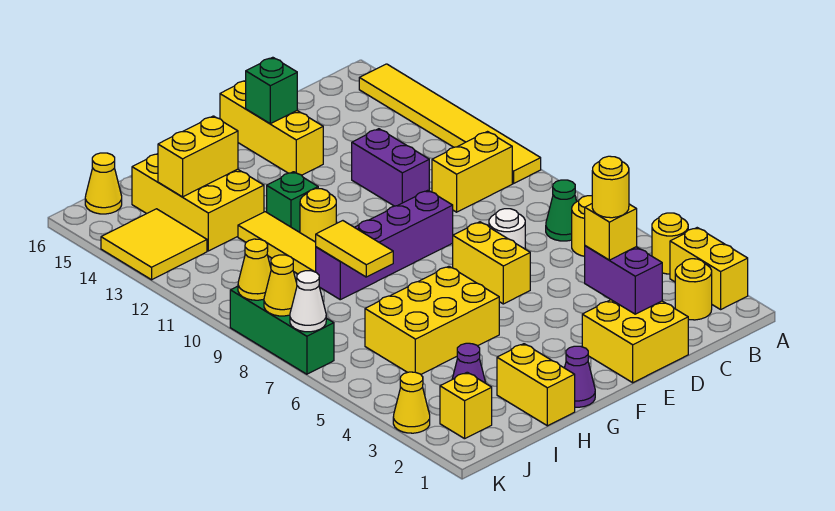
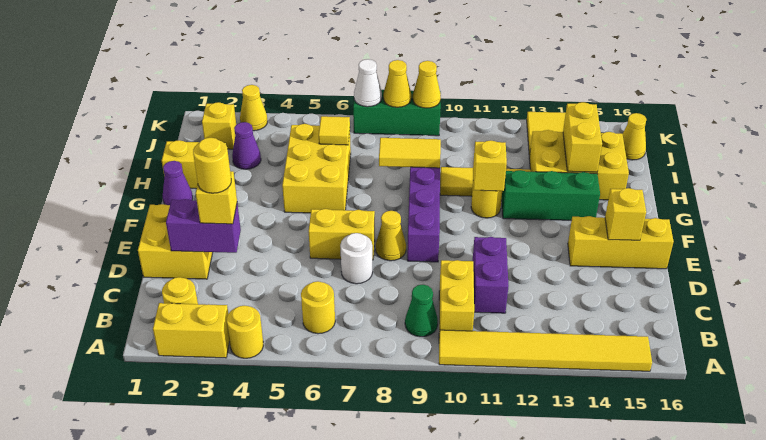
green cone B7 level 1 -> green cone B9 level 1
purple brick D11:D12 level 1 -> purple brick C11:D11 level 1
none -> yellow cone E8 level 1
green brick E15 level 2 -> yellow brick E15 level 2
none -> yellow brick G11 level 2
green brick G12 level 1 -> green brick G12:G14 level 1
none -> yellow tile I6 level 2

